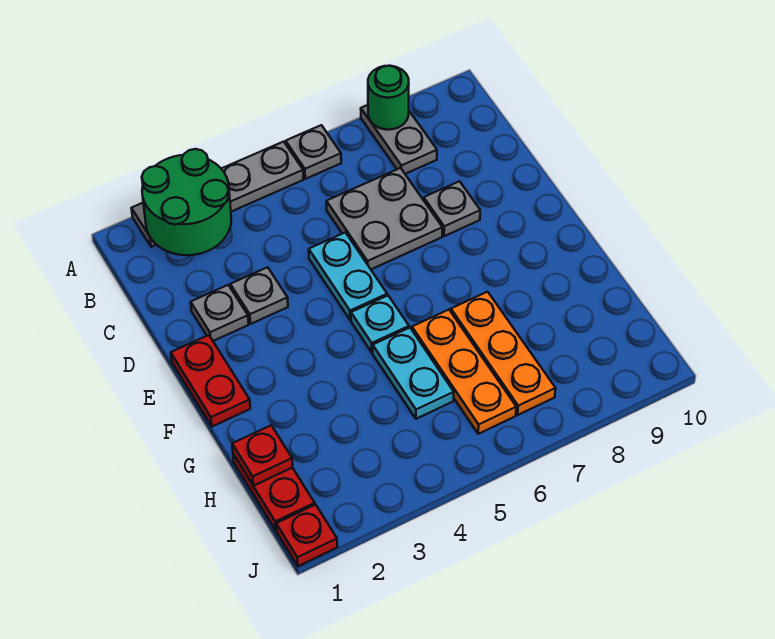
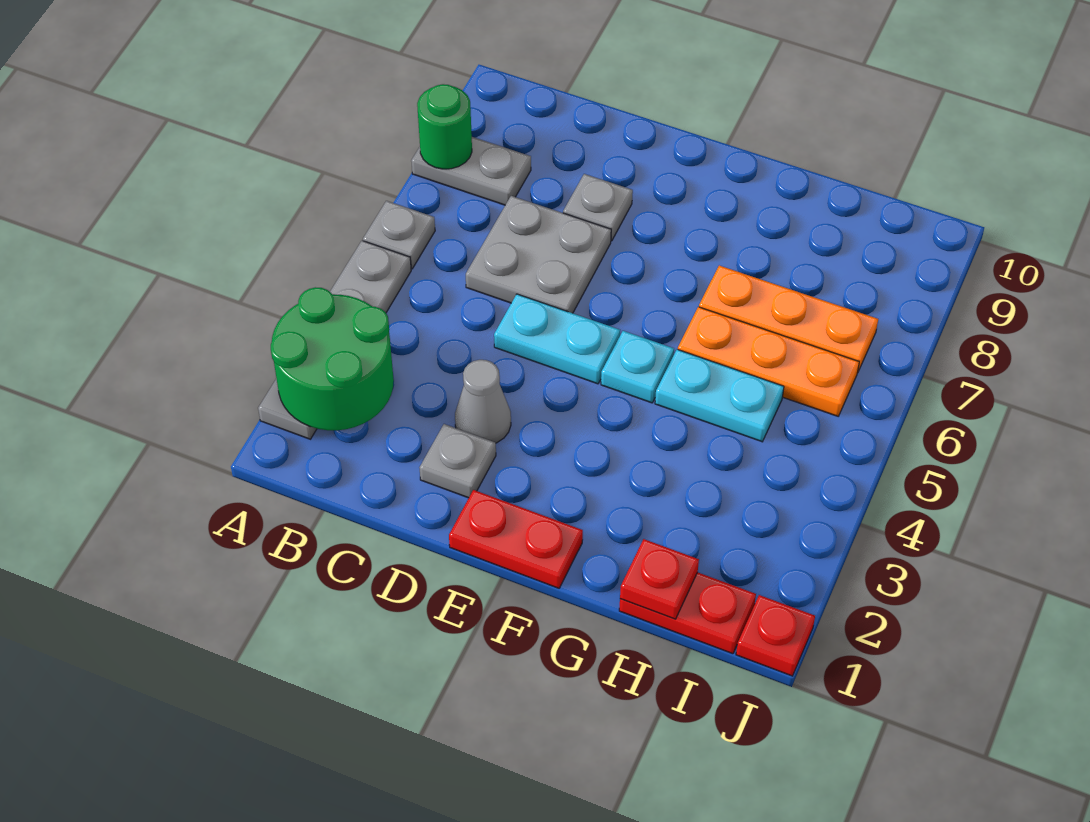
grey plate D3 level 1 -> grey cone D3 level 1

